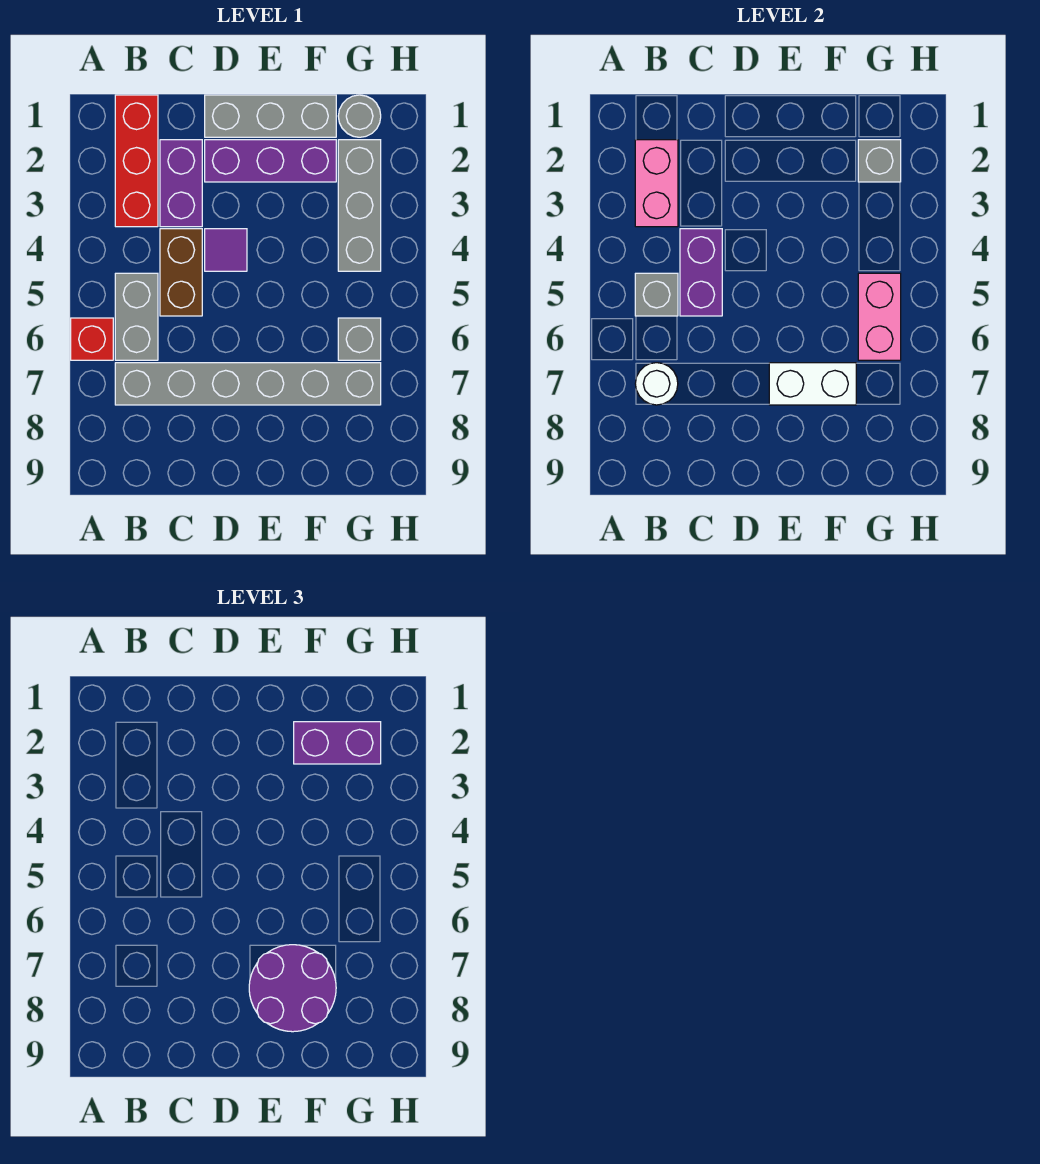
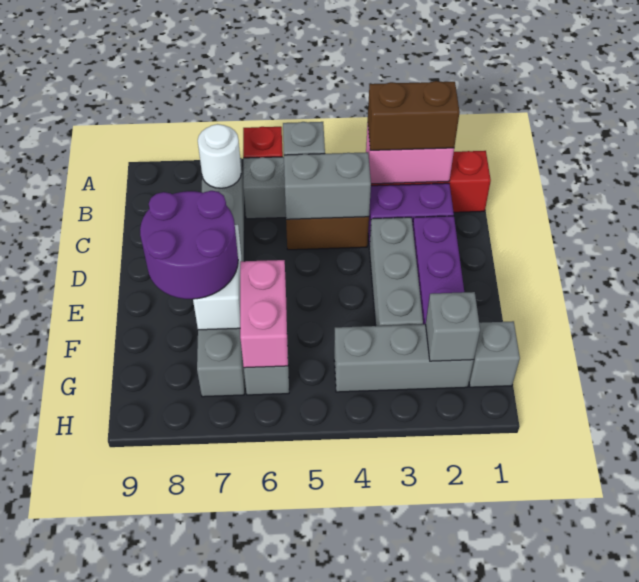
none -> brown brick B2:B3 level 3
purple brick C4:C5 level 2 -> grey brick C4:C5 level 2
grey brick D1:F1 level 1 -> grey brick D3:F3 level 1
purple tile D4 level 1 -> none
purple brick F2:G2 level 3 -> none
grey round brick G1 level 1 -> grey brick G1 level 1
pink brick G5:G6 level 2 -> pink brick F6:G6 level 2

